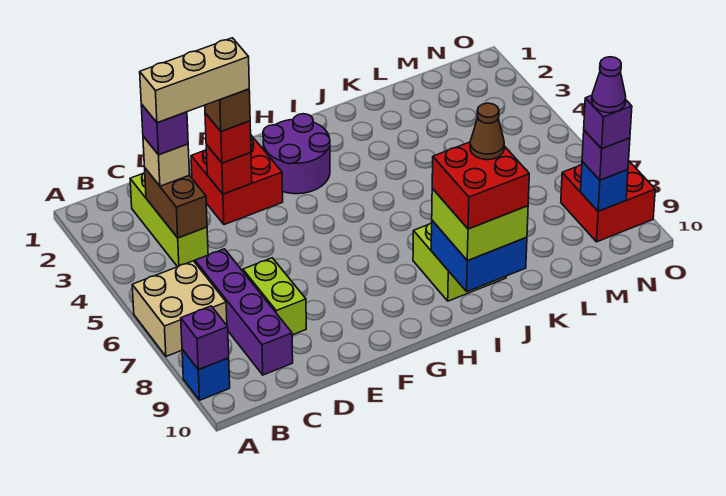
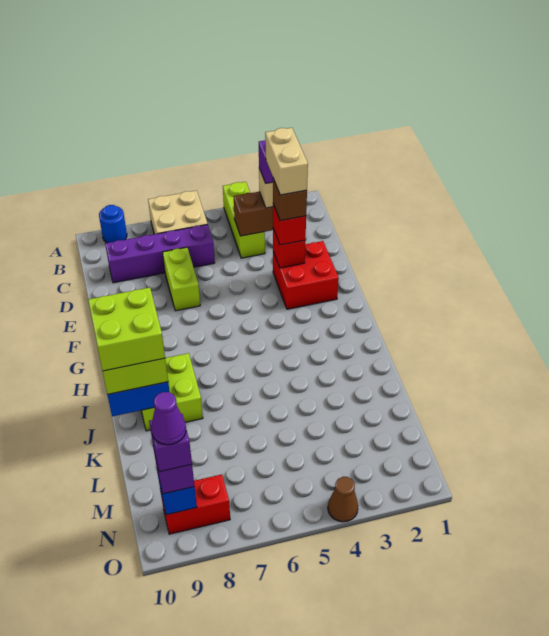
blue brick A9 level 1 -> blue round brick A9 level 1
purple brick A9 level 2 -> none
lime brick C2:C4 level 1 -> lime brick A4:C4 level 1
tan brick C3:E3 level 5 -> tan brick D3:E3 level 5
lime brick D7:D8 level 1 -> lime brick D7:E7 level 1
purple round brick G2:H3 level 1 -> none
red brick I9:J10 level 4 -> lime brick I9:J10 level 4
brown cone J9 level 5 -> brown cone O4 level 1
red brick N8:O9 level 1 -> red brick N8:N9 level 1

